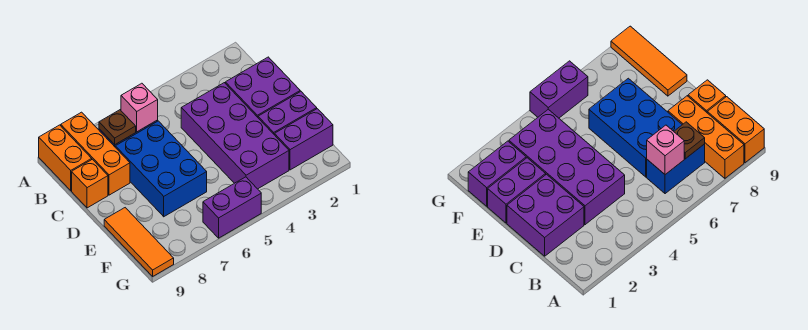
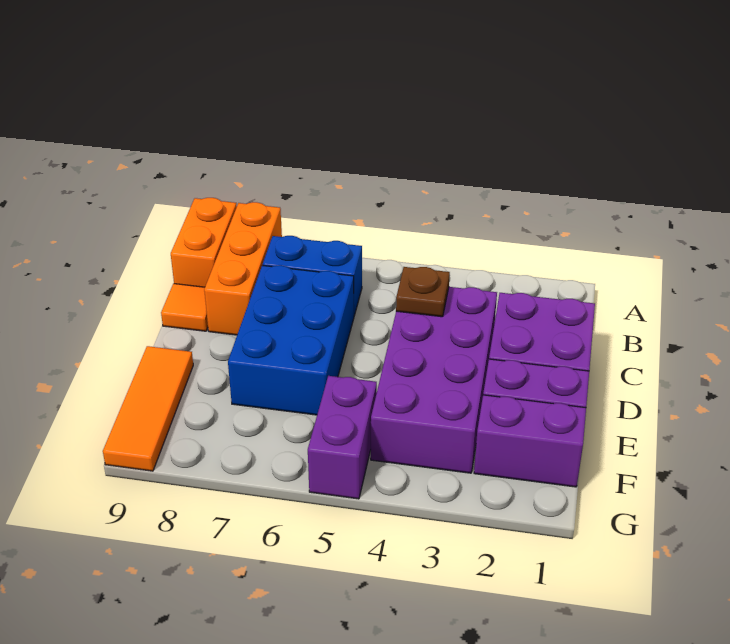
pink brick B6 level 2 -> none
brown plate B7 level 2 -> brown plate C4 level 2
orange brick C9 level 1 -> orange tile C9 level 1
purple brick G5:G6 level 1 -> purple brick F5:G5 level 1

